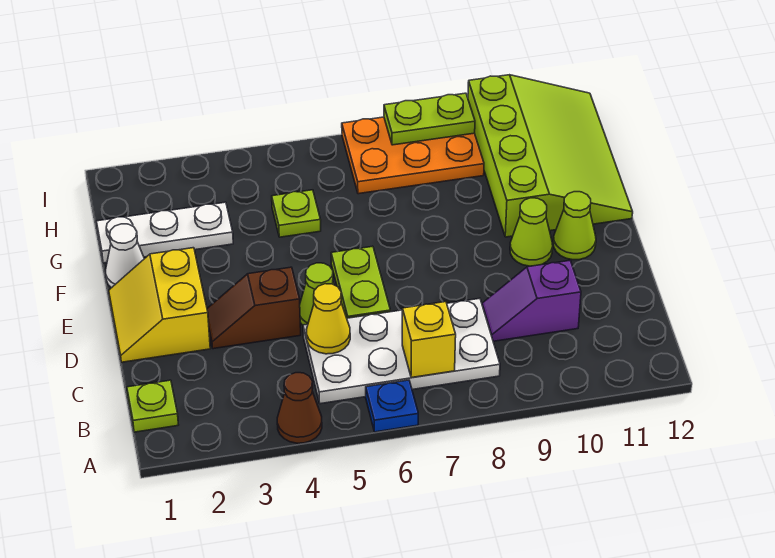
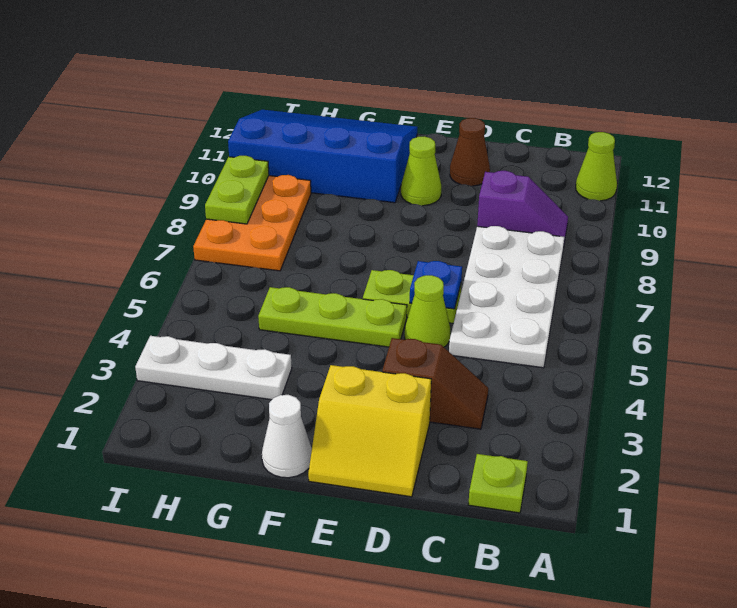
brown cone A4 level 1 -> brown cone D11 level 1
blue plate A6 level 1 -> blue plate D6 level 2
yellow brick B7 level 2 -> none
yellow cone C5 level 2 -> none
purple slope C9:C10 level 1 top 10 -> purple slope B9:C9 level 1 top C
brown slope D3:D4 level 1 top 4 -> brown slope C3:D3 level 1 top D
lime cone E11 level 1 -> lime cone A11 level 1
lime slope F10:I12 level 1 top 10 -> blue slope F10:I12 level 1 top 10
white plate G1:G3 level 1 -> white plate G3:I3 level 1
lime plate G5 level 1 -> lime plate E5:G5 level 1

